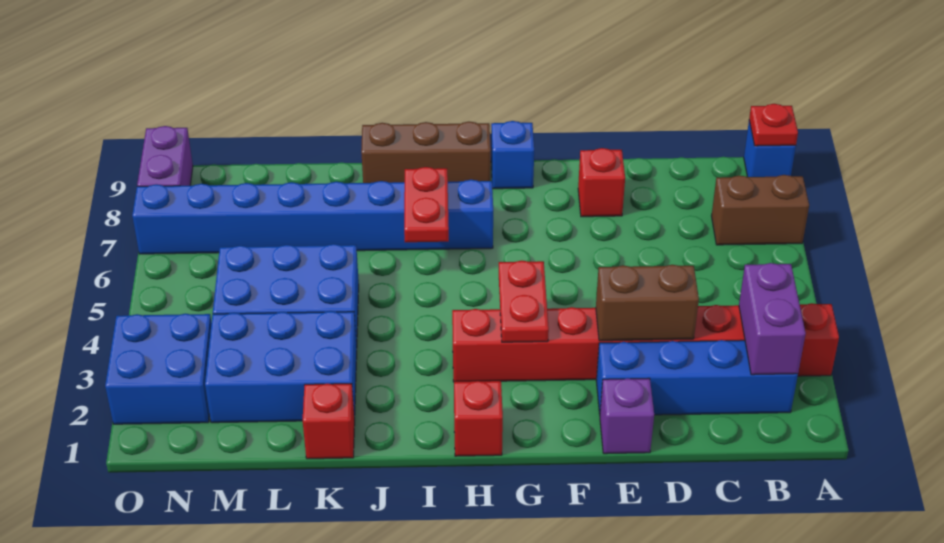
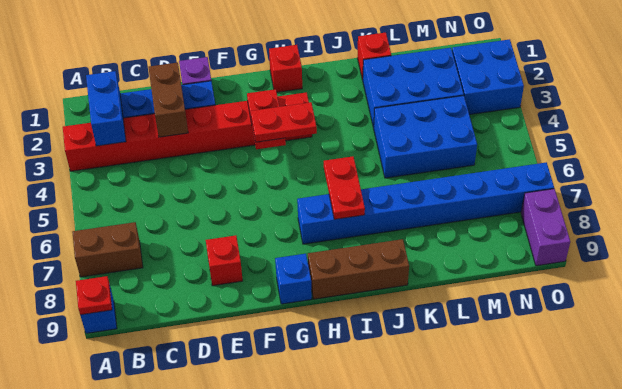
purple brick B2:B3 level 2 -> blue brick B2:B3 level 2
brown brick D3:E3 level 2 -> brown brick D2:D3 level 2
none -> red plate G4:H4 level 3

